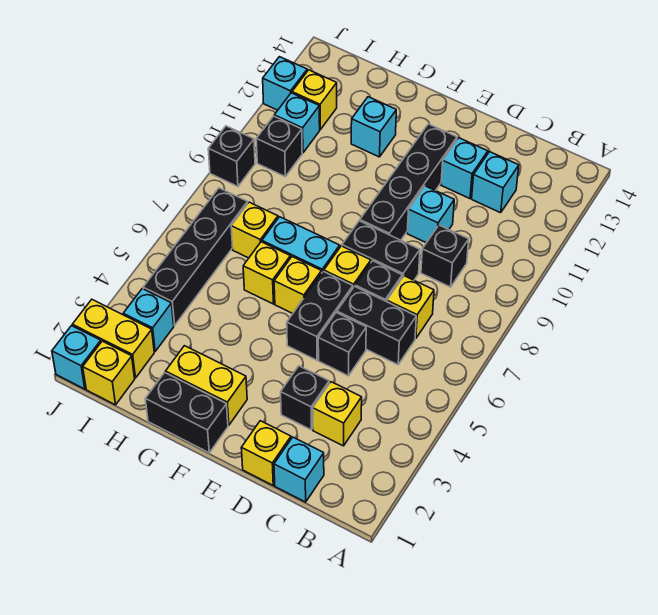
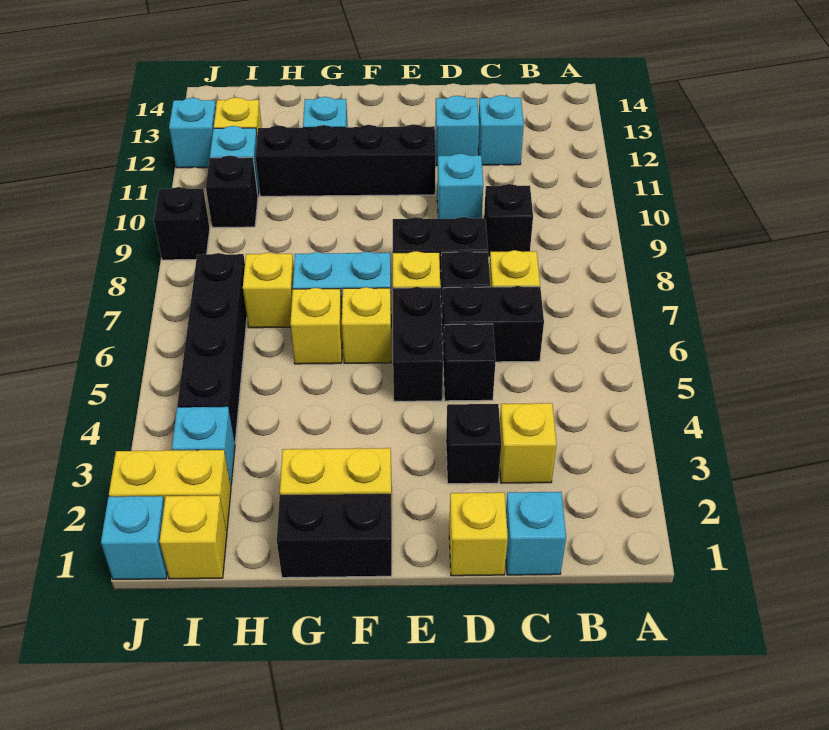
black brick E9:E12 level 1 -> black brick E11:H11 level 1

